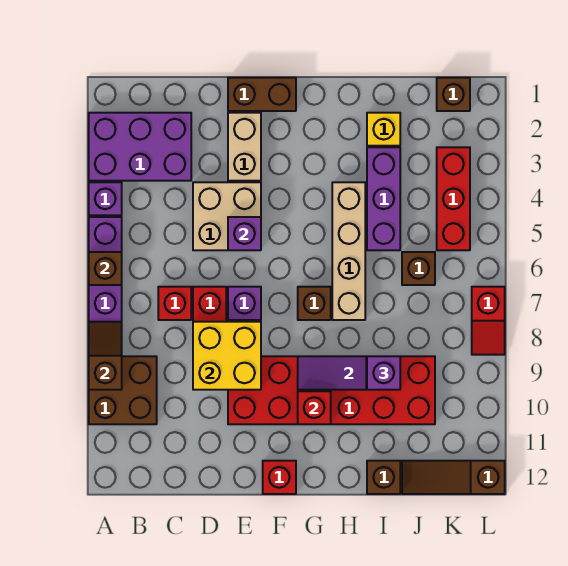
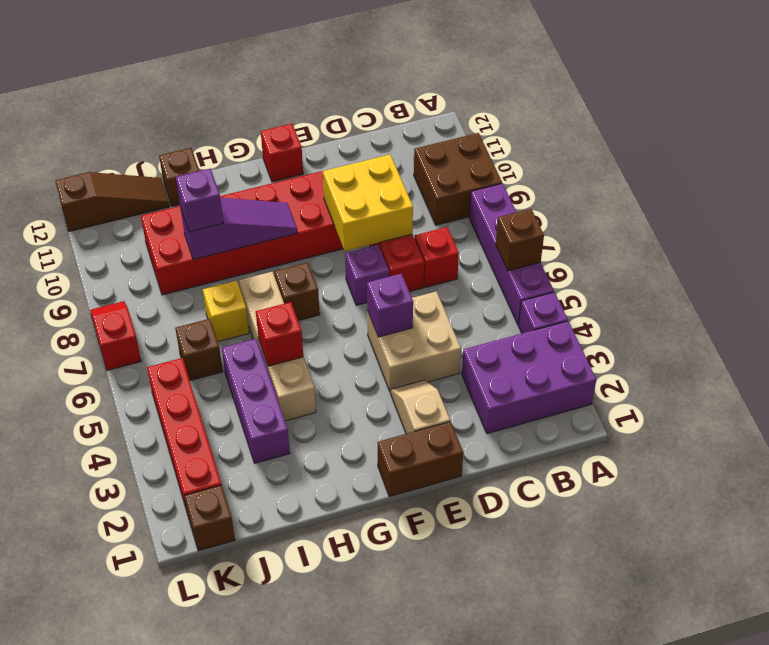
brown slope A8:A9 level 2 top 9 -> none
tan brick E2:E3 level 1 -> tan slope E2:E3 level 1 top 2
red brick G10 level 2 -> red brick H5 level 2
yellow brick I2 level 1 -> yellow brick I7 level 1
red brick K3:K5 level 1 -> red brick K2:K5 level 1

